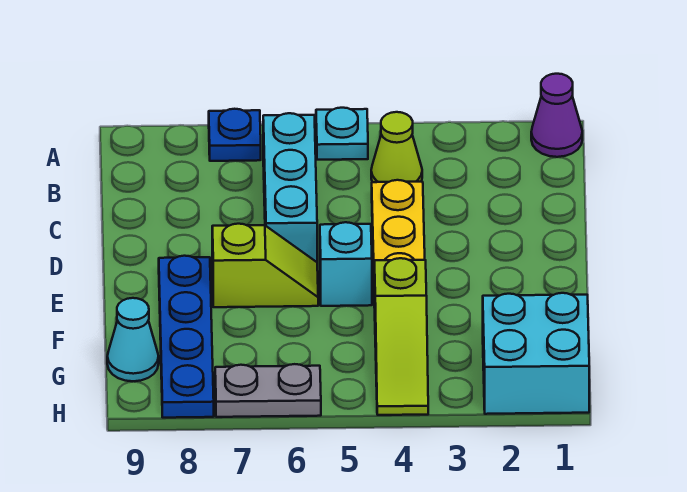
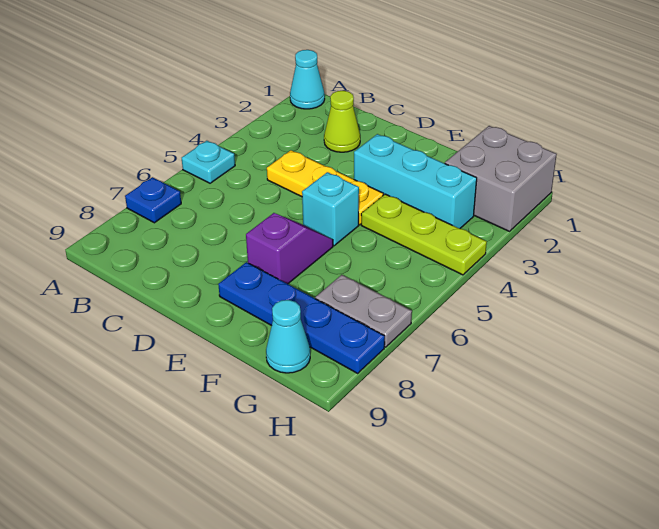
purple cone A1 level 1 -> cyan cone A1 level 1
lime cone B4 level 1 -> lime cone C2 level 1
cyan brick B6:D6 level 1 -> cyan brick E3:G3 level 1
lime slope E6:E7 level 1 top 7 -> purple slope E6:E7 level 1 top 7
lime slope F4:H4 level 1 top F -> lime plate F4:H4 level 1
cyan brick G1:H2 level 1 -> grey brick G1:H2 level 1
grey plate H6:H7 level 1 -> grey plate G7:H7 level 1

